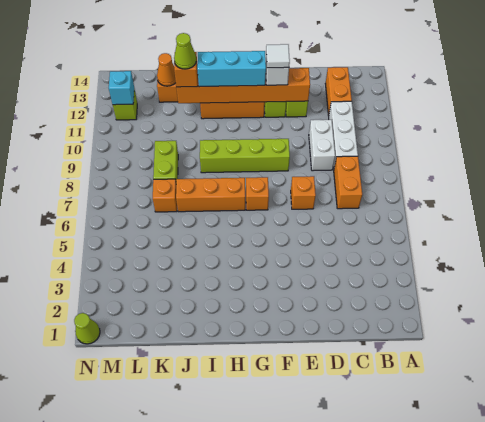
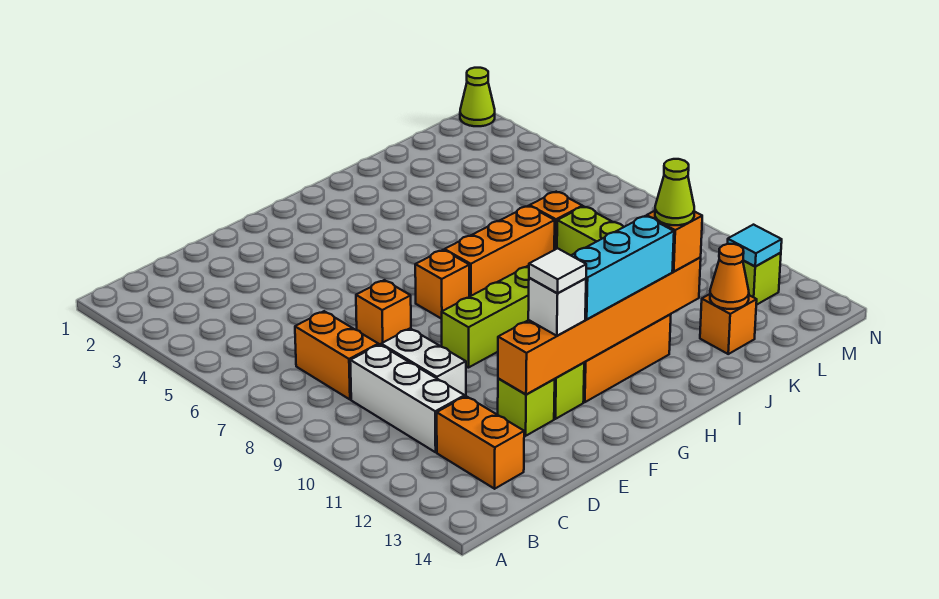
cyan brick M12 level 2 -> cyan tile M12 level 2

